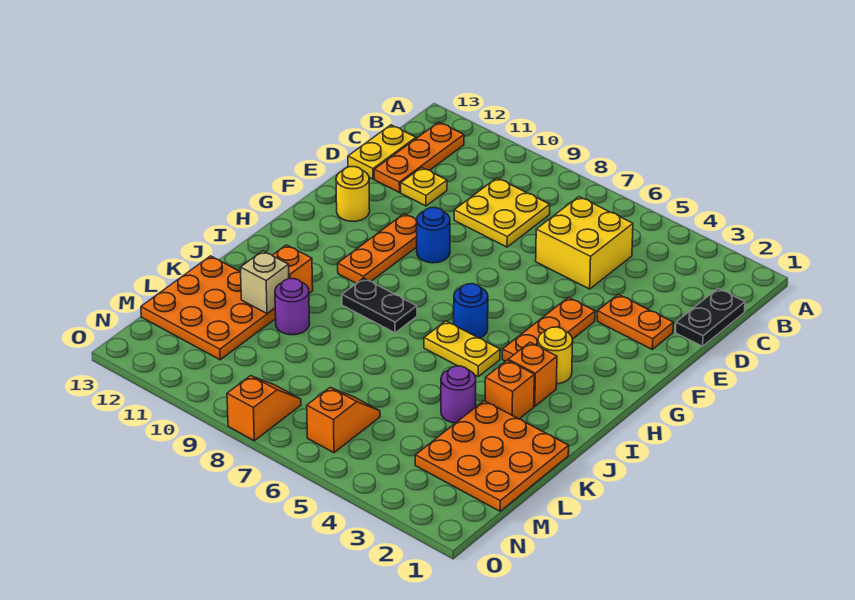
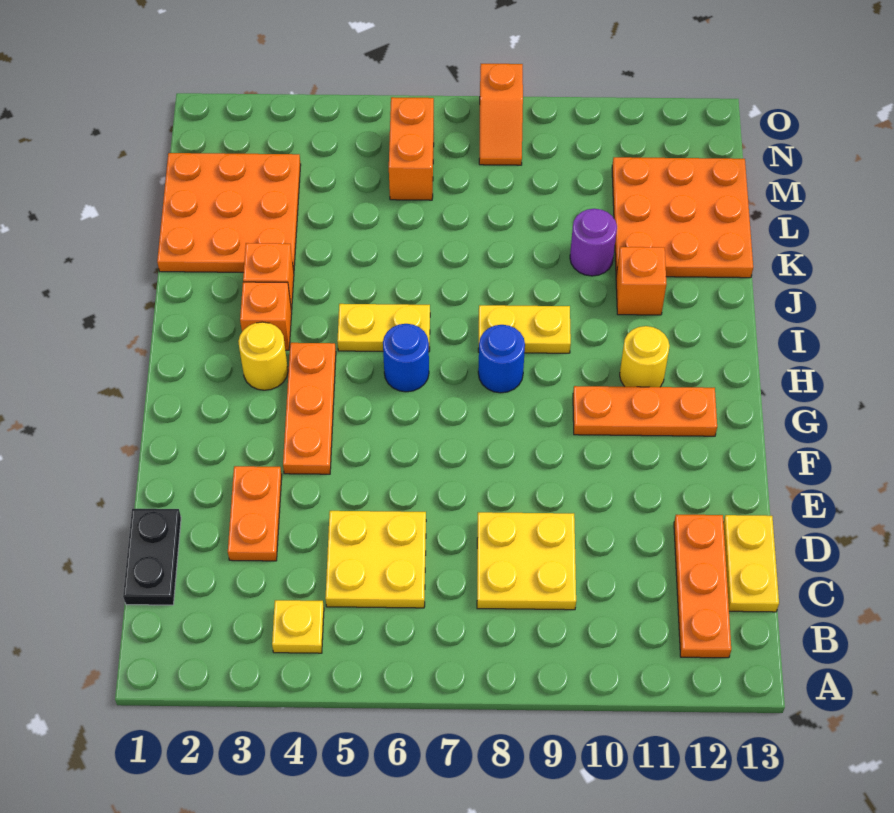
yellow brick C5:D6 level 1 -> yellow plate C5:D6 level 1
yellow plate D11 level 1 -> yellow plate B4 level 1
orange plate E2:E3 level 1 -> orange plate D3:E3 level 1
blue round brick F9 level 1 -> blue round brick H8 level 1
orange plate F10:H10 level 1 -> orange plate G10:G12 level 1
yellow round brick F12 level 1 -> yellow round brick H11 level 1
black plate I8:I9 level 1 -> yellow plate I8:I9 level 1
purple round brick K4 level 1 -> none
tan brick K11 level 2 -> none
orange slope M6:N6 level 1 top N -> orange brick M6:N6 level 1

